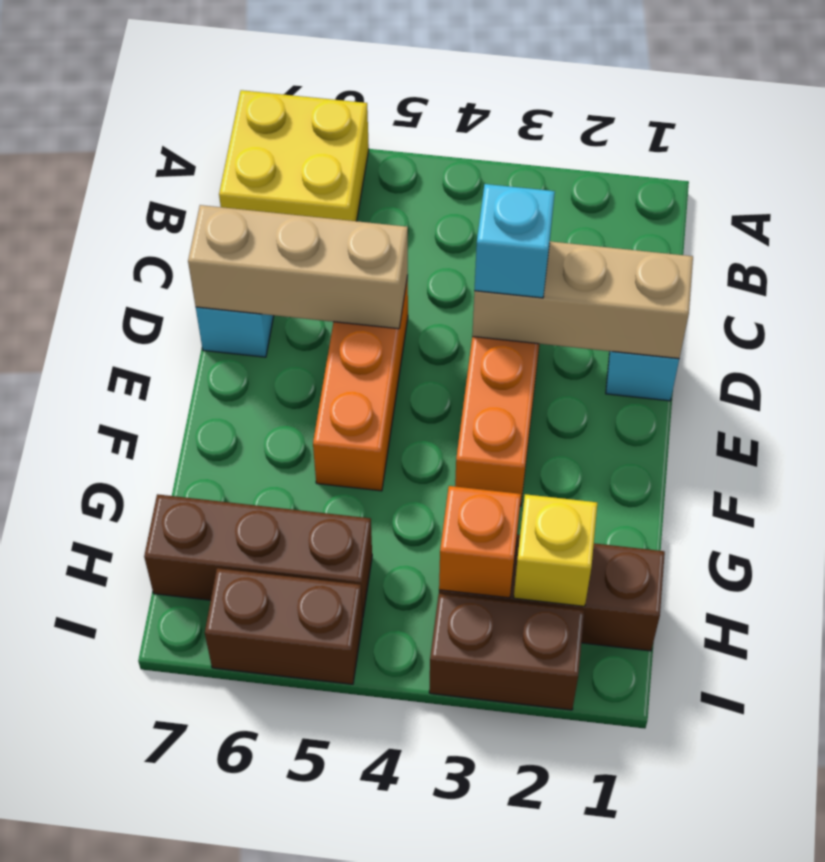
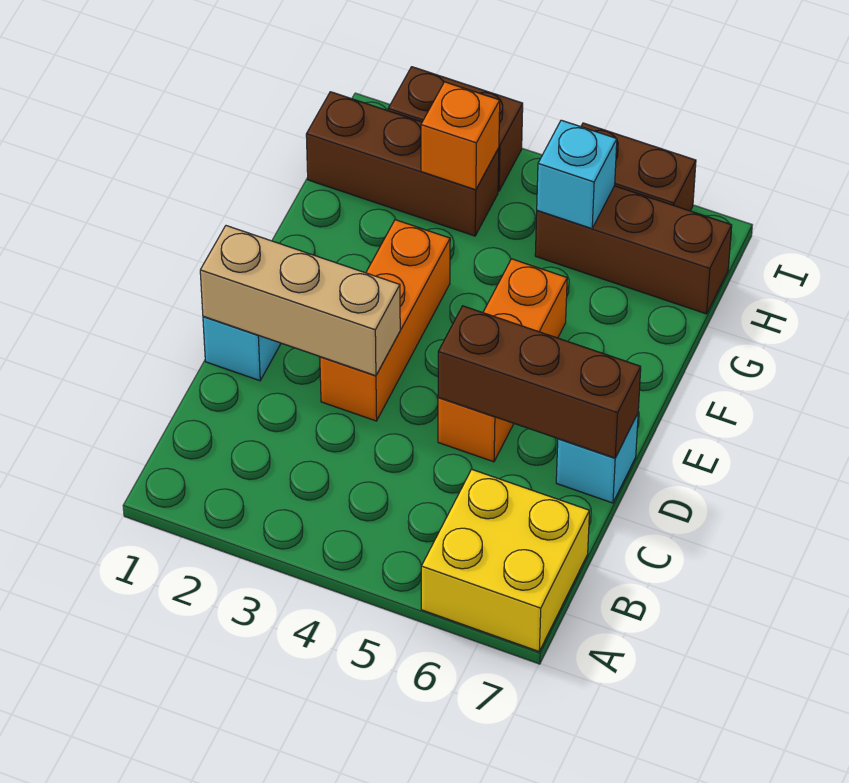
cyan brick D3 level 3 -> cyan brick H5 level 2
tan brick D5:D7 level 2 -> brown brick D5:D7 level 2
yellow brick H2 level 2 -> none

